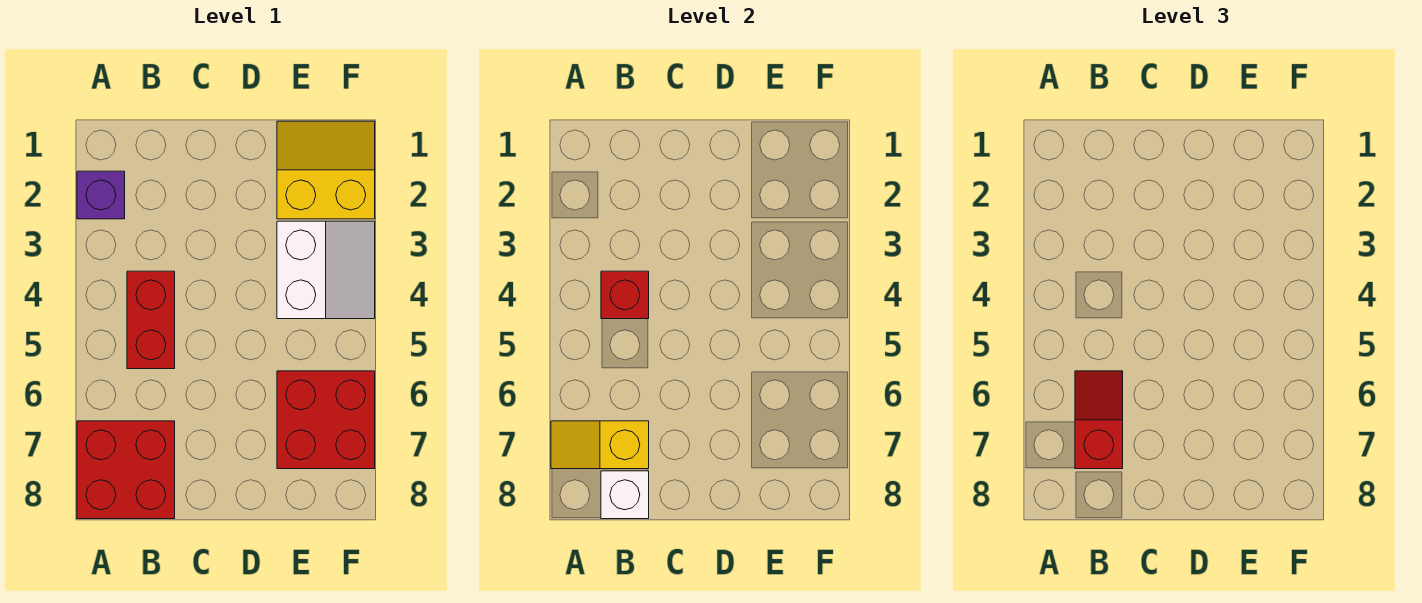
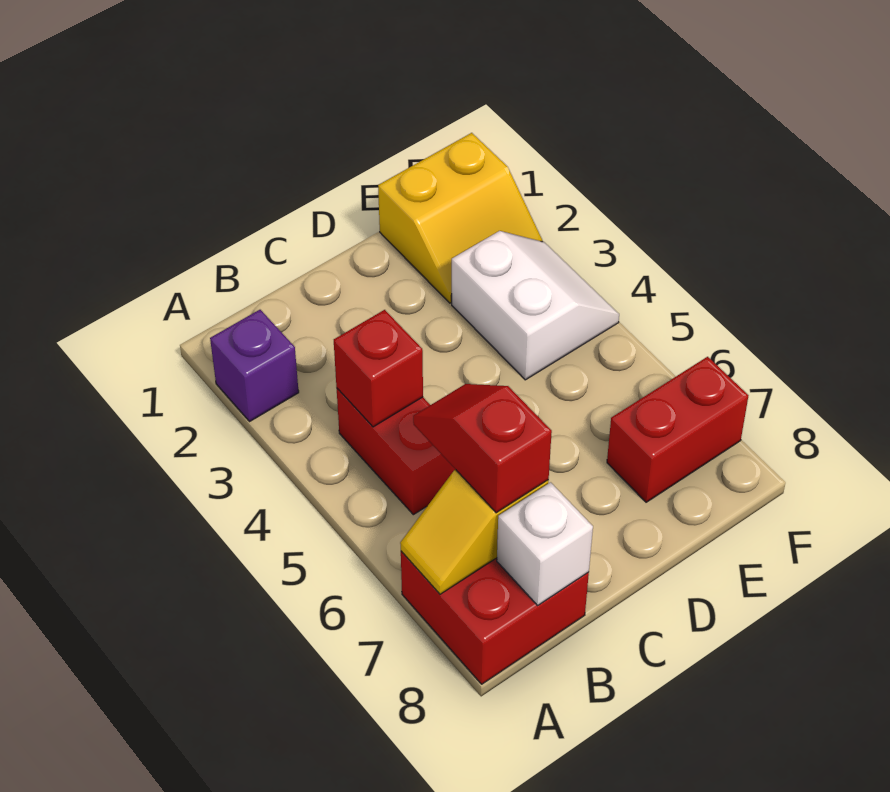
yellow slope E1:F2 level 1 top 2 -> yellow slope E1:F2 level 1 top 1
red brick E6:F7 level 1 -> red brick E7:F7 level 1

